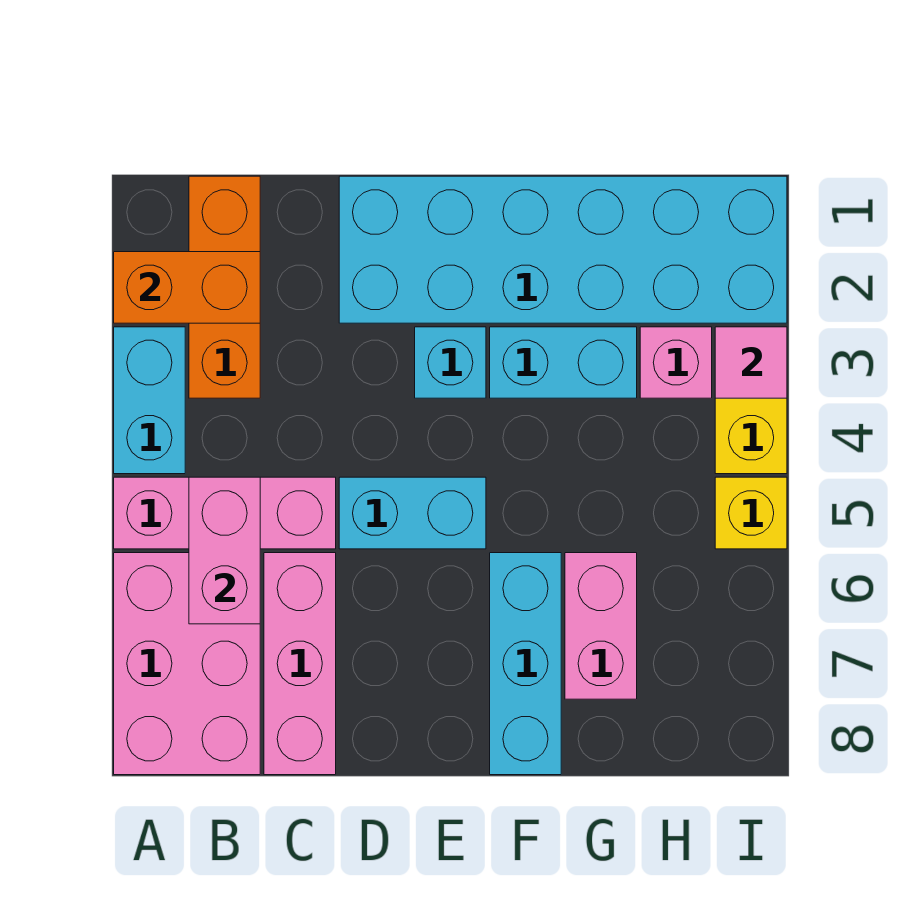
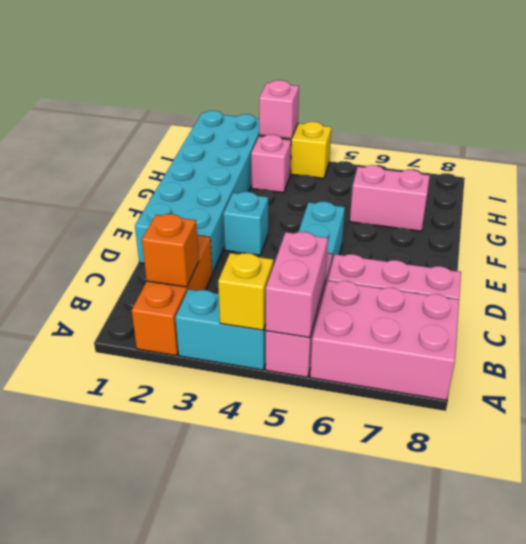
orange brick A2:B2 level 2 -> orange brick B2 level 2
orange brick B1:B3 level 1 -> orange brick A2:C2 level 1
pink brick B5:B6 level 2 -> pink brick A5:B5 level 2
cyan brick F3:G3 level 1 -> none
cyan brick F6:F8 level 1 -> none
pink tile I3 level 2 -> pink brick I3 level 2
yellow brick I5 level 1 -> yellow brick A4 level 2

